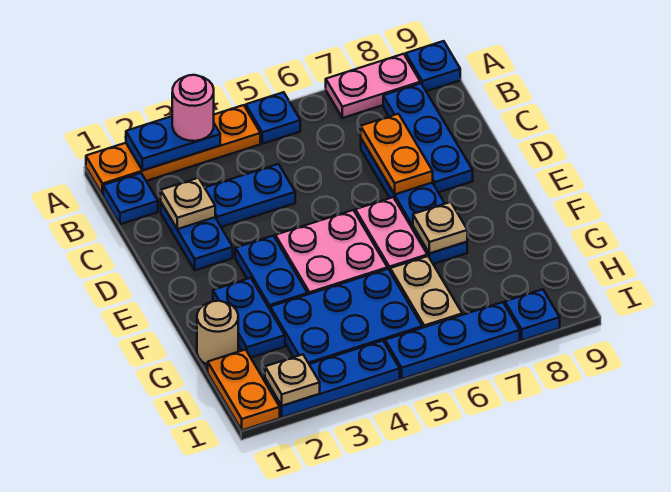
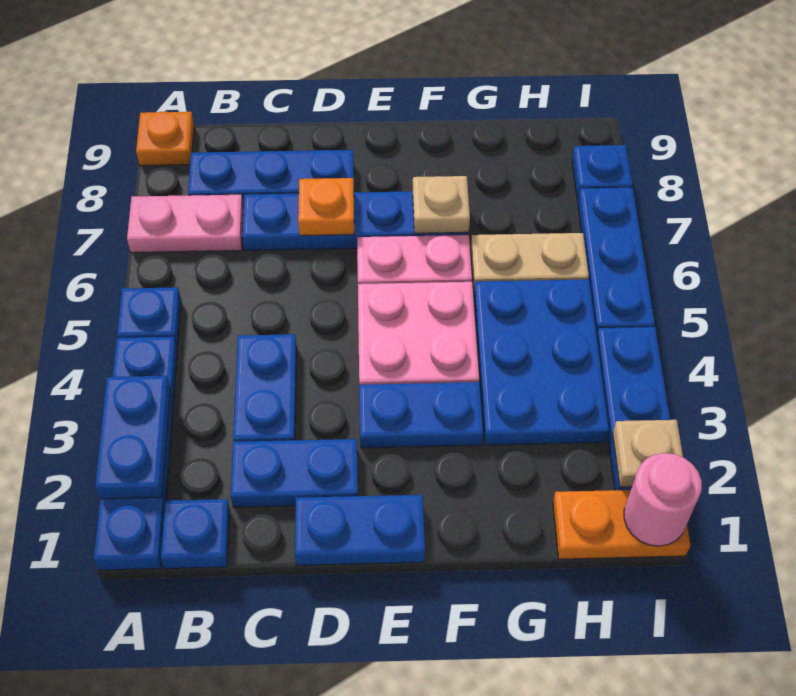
orange plate A1:A4 level 1 -> blue plate A1:A4 level 1
pink round brick A3 level 3 -> pink round brick I1 level 2
pink plate A7:A8 level 1 -> pink plate A7:B7 level 1
blue plate A9 level 1 -> orange plate A9 level 1
tan plate C2 level 2 -> none
orange plate C7:D7 level 2 -> orange plate D7 level 2
blue plate F2:G2 level 1 -> blue plate D1:E1 level 1
tan round brick G1 level 1 -> none

